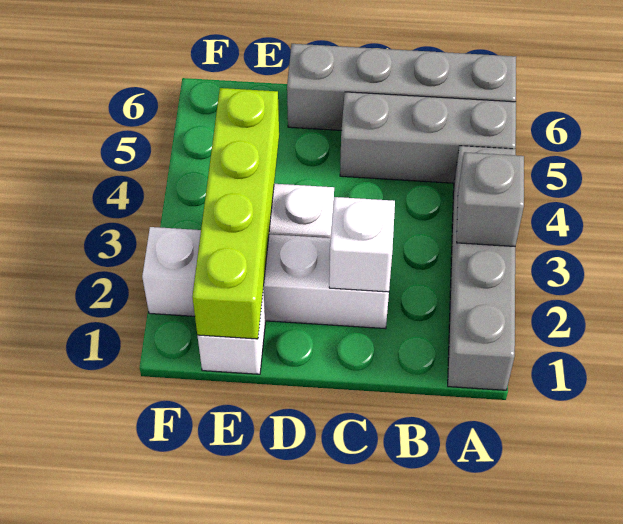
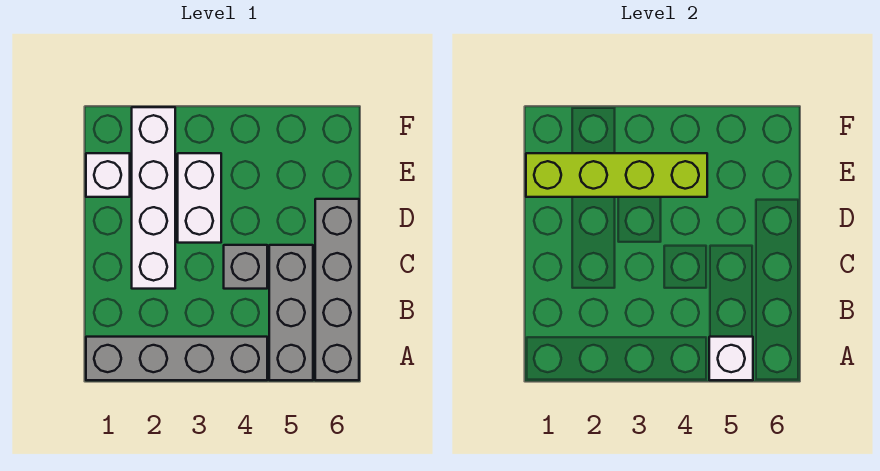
grey brick A3 level 2 -> grey brick C4 level 1
white brick C2 level 2 -> white brick A5 level 2

